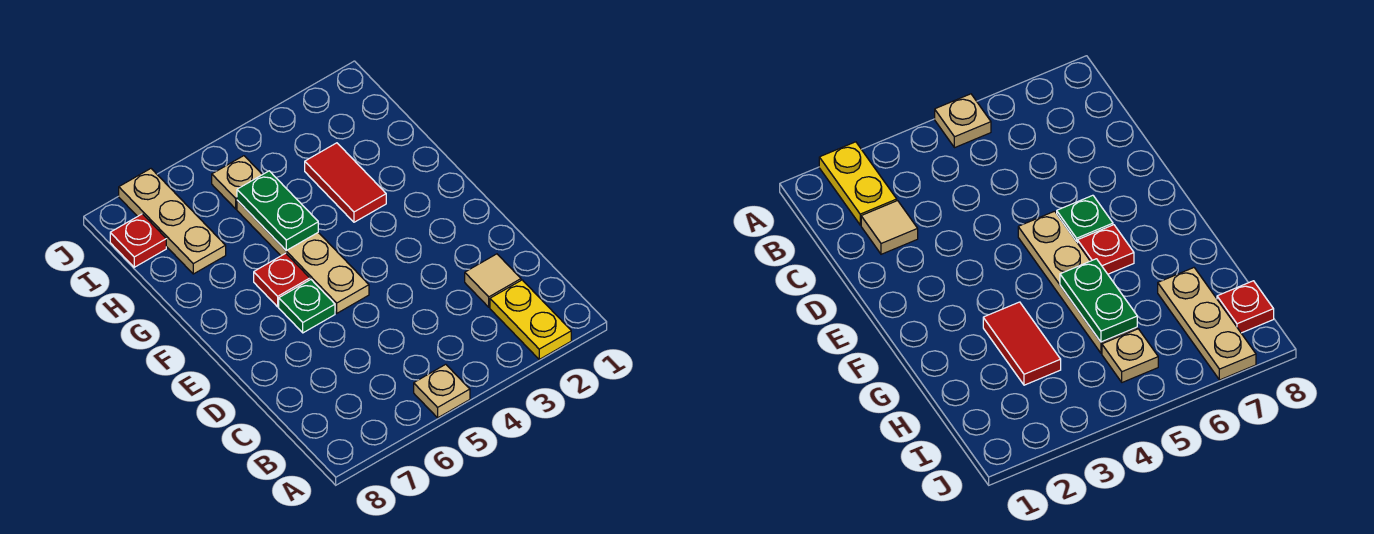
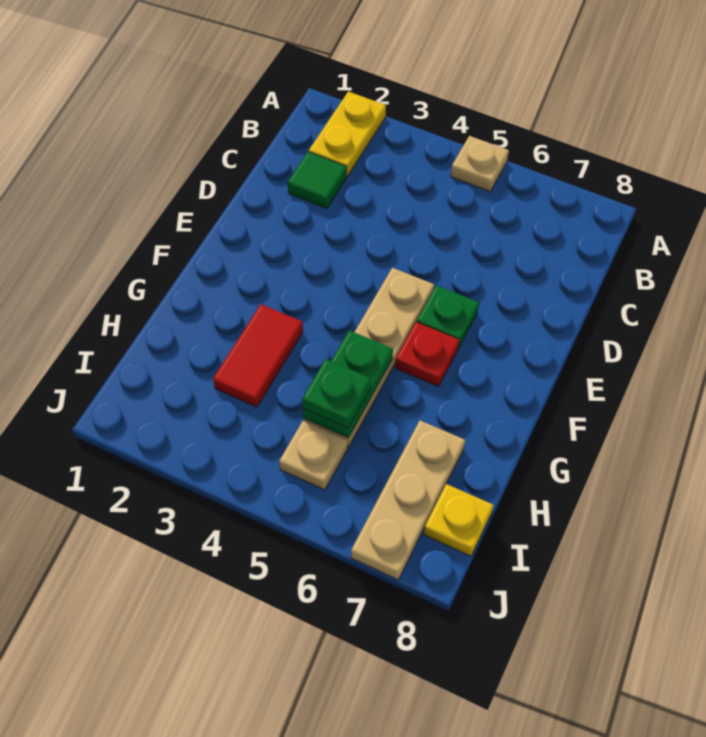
tan tile C2 level 1 -> green tile C2 level 1
none -> green plate H5 level 3
red plate I8 level 1 -> yellow plate I8 level 1

